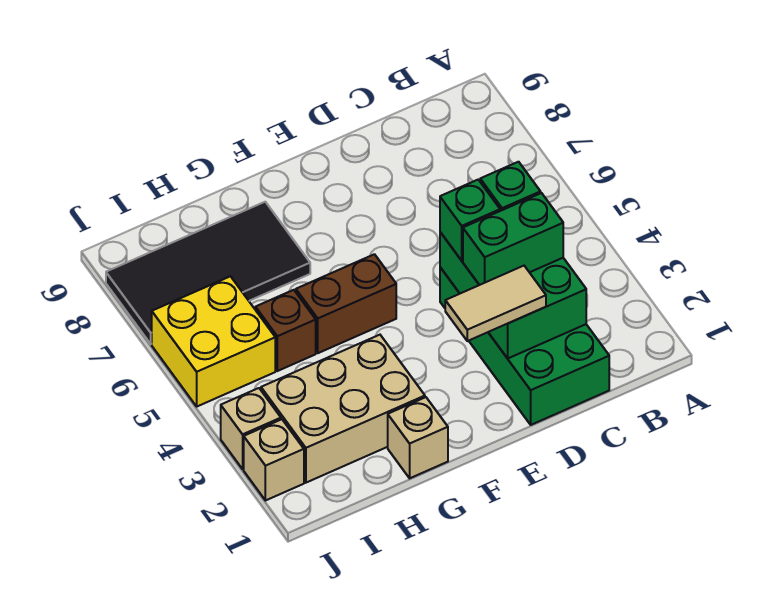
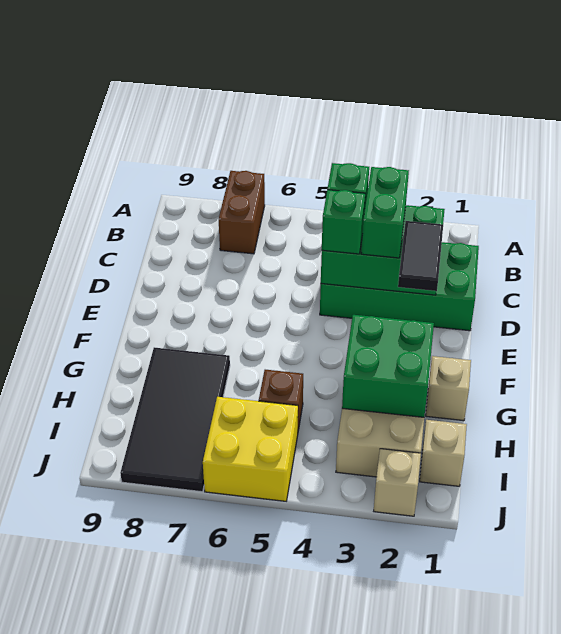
tan tile D2:E2 level 3 -> black tile D2:E2 level 3
brown brick F5:G5 level 1 -> brown brick A7:B7 level 1
none -> green brick G2:H3 level 2
tan brick J3 level 1 -> tan brick I1 level 1

